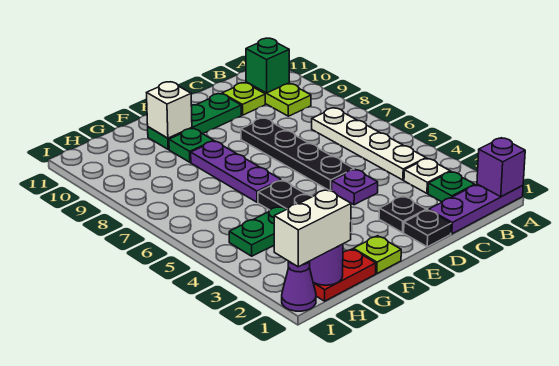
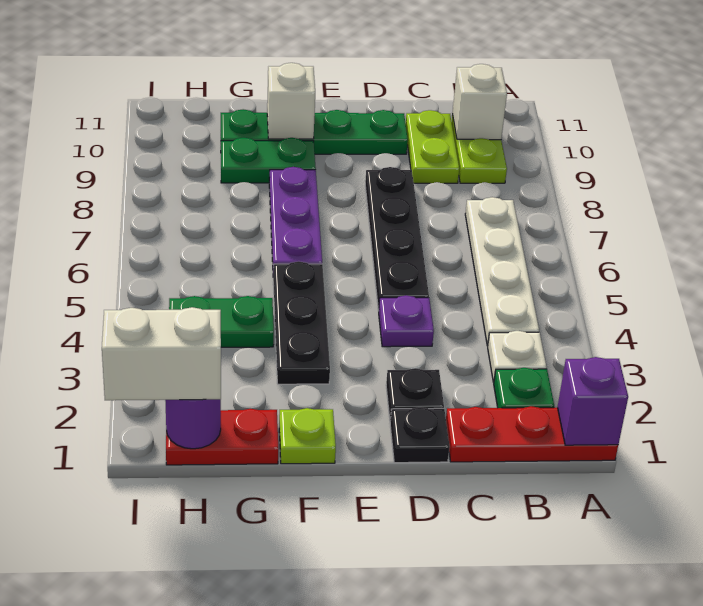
purple plate A1:C1 level 1 -> red plate A1:C1 level 1
green brick B10 level 2 -> white brick B10 level 2
lime plate C10 level 1 -> lime plate C9:C10 level 1
green plate D10:F10 level 1 -> green plate D10:G10 level 1
green plate F9 level 1 -> green plate F9:G9 level 1
purple cone I1 level 1 -> none

